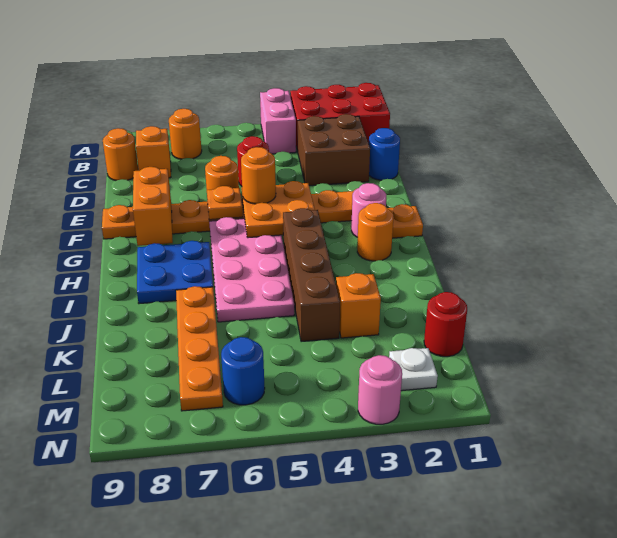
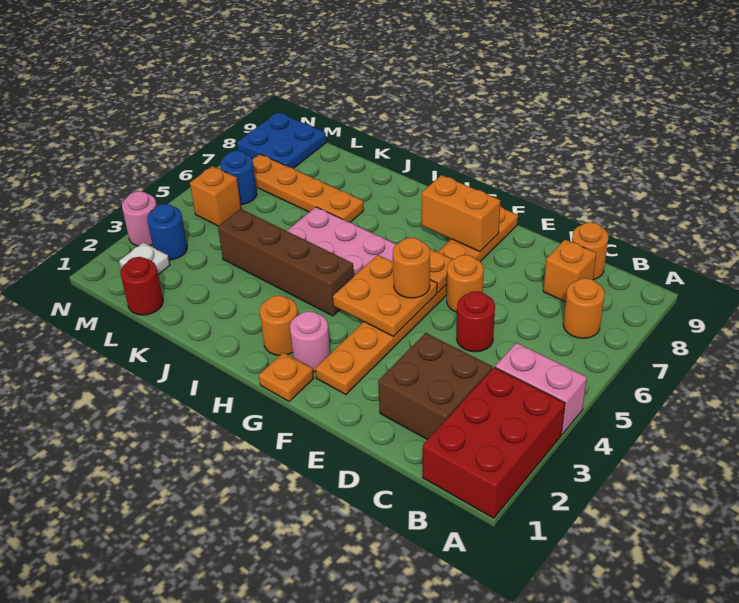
blue round brick D1 level 1 -> blue round brick M3 level 1
blue plate H7:I8 level 1 -> blue plate M8:N9 level 1
orange brick K3 level 1 -> orange brick M5 level 1

